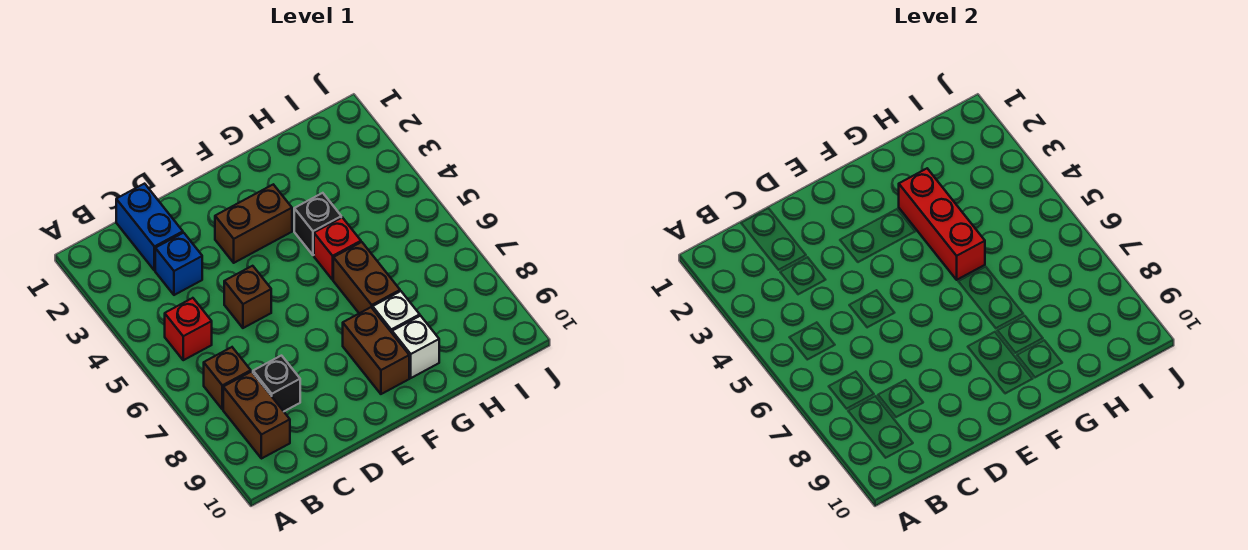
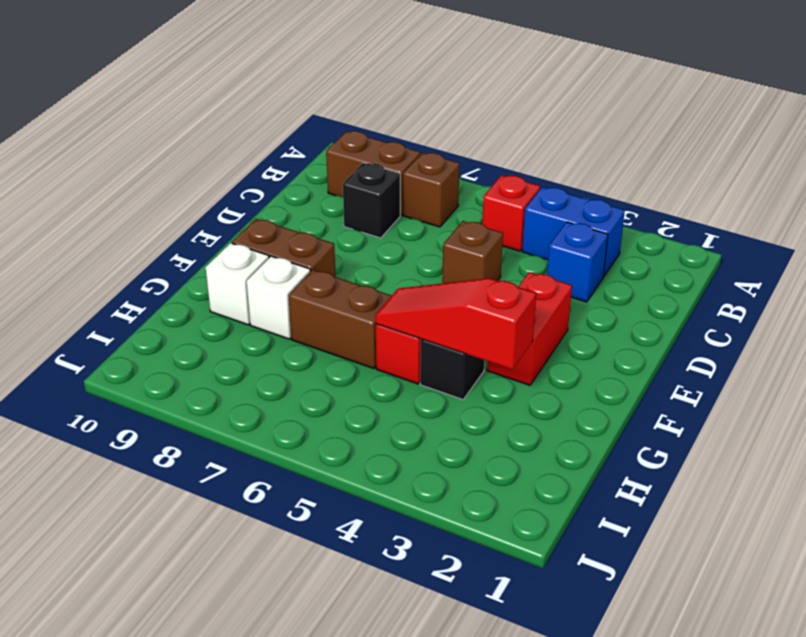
blue brick C1:C2 level 1 -> blue brick B3:B4 level 1
brown brick E3:F3 level 1 -> red brick E3:F3 level 1
red brick G3:G5 level 2 -> red slope G3:G5 level 2 top 3

